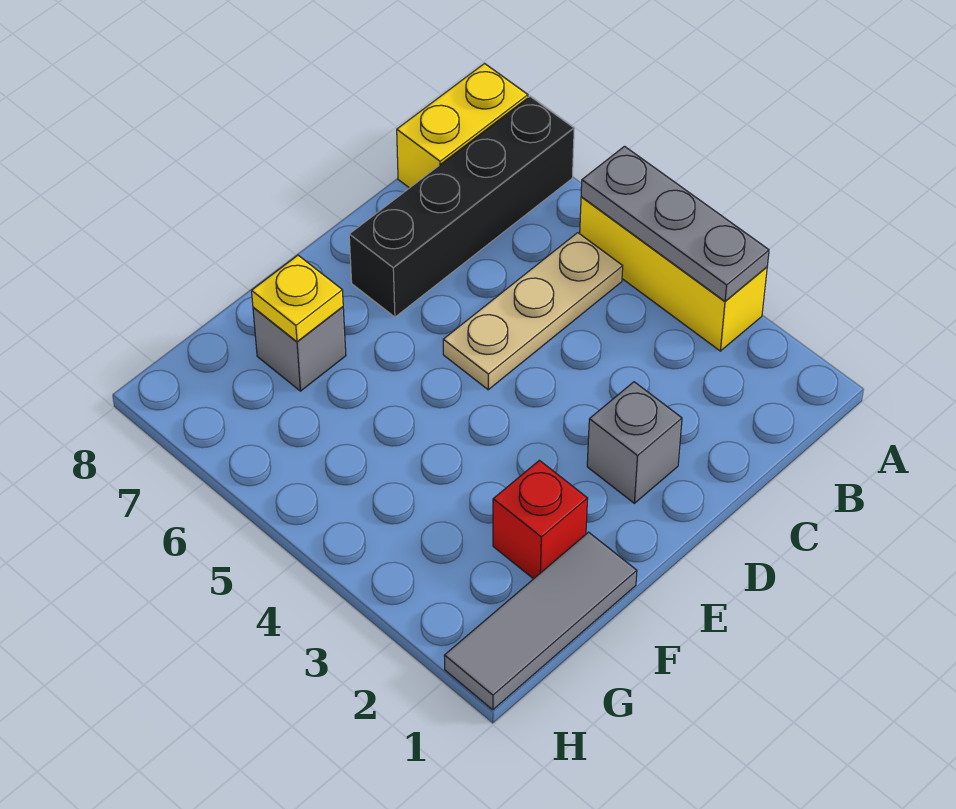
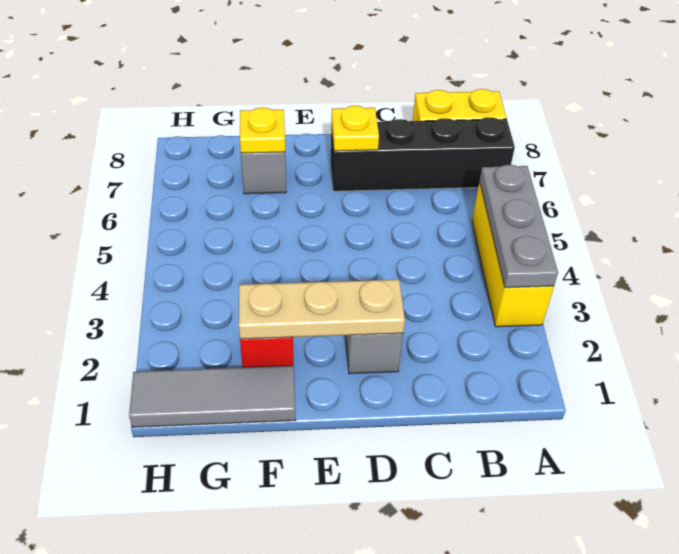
tan plate B5:D5 level 1 -> tan plate D2:F2 level 2
none -> yellow plate D7 level 2

